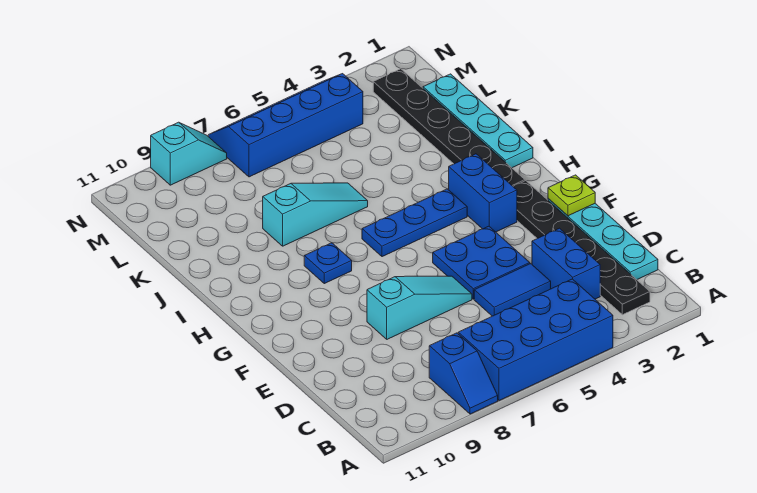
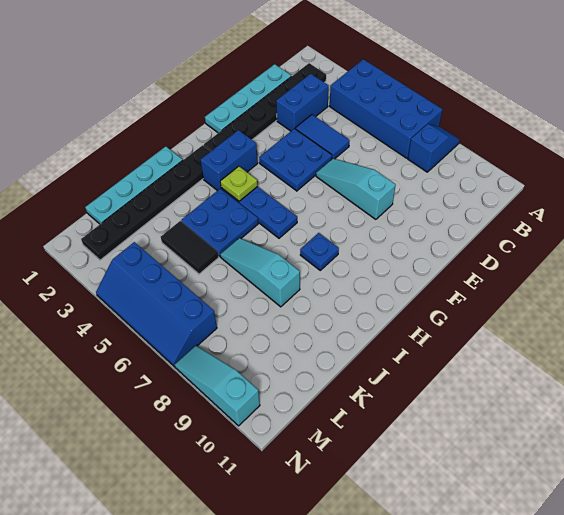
lime plate F1 level 2 -> lime plate H4 level 2
none -> blue plate I4:J5 level 1
none -> black tile K4:K5 level 1
cyan slope N8:N9 level 1 top 9 -> cyan slope N8:N10 level 1 top 10

